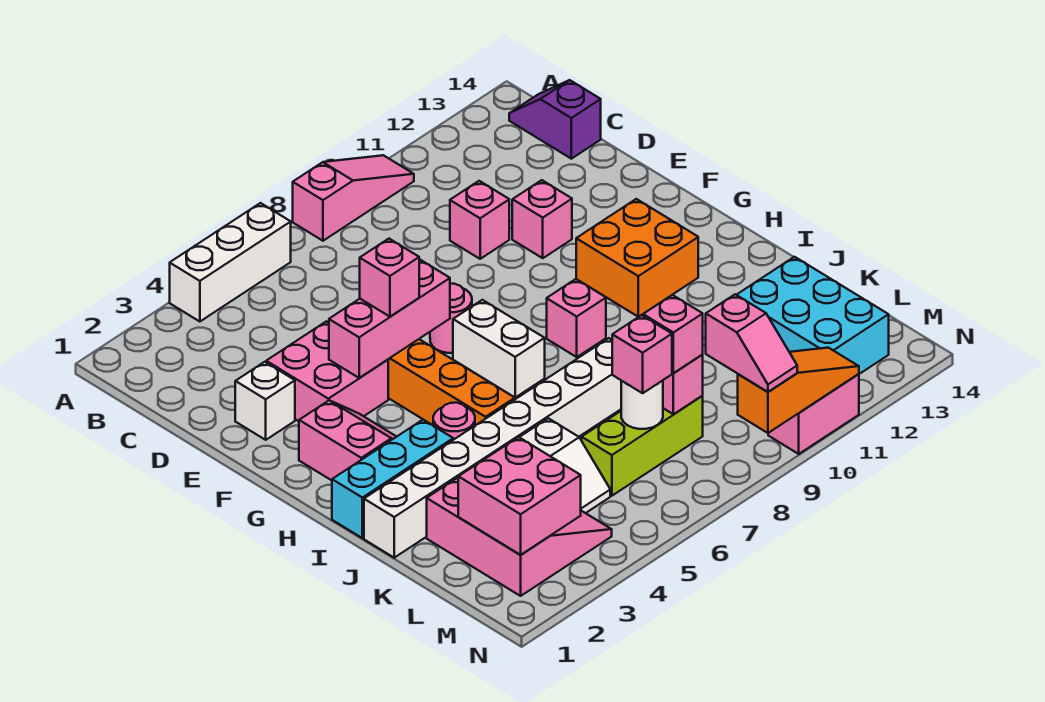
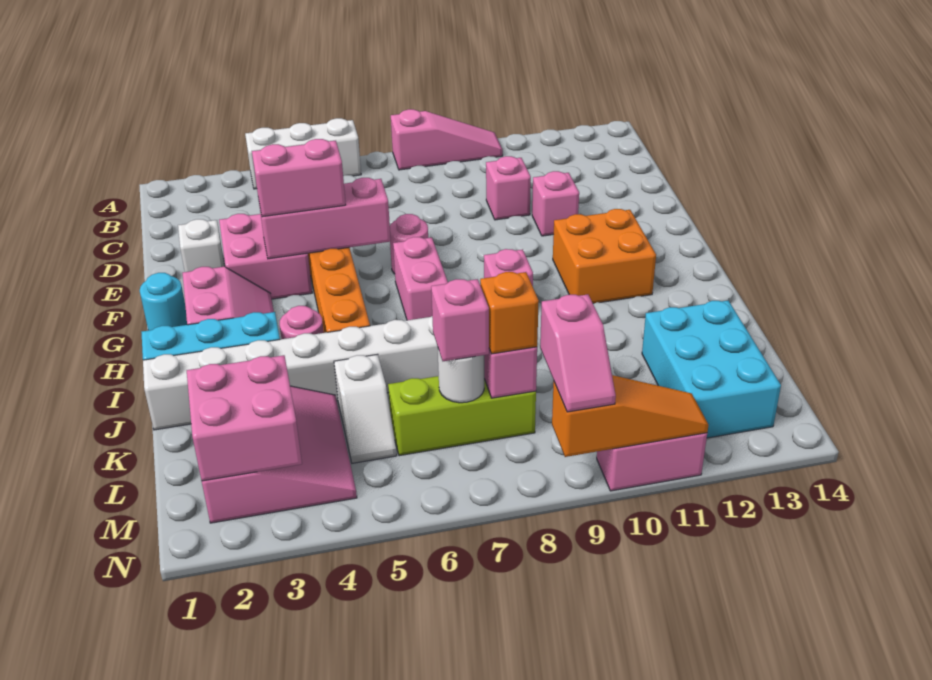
purple slope B14:C14 level 1 top C -> none
pink brick F5 level 3 -> pink brick F4:F5 level 3
none -> cyan round brick G1 level 1
white brick G7:H7 level 1 -> pink brick G7:H7 level 1
pink brick L8 level 3 -> orange brick L8 level 3

